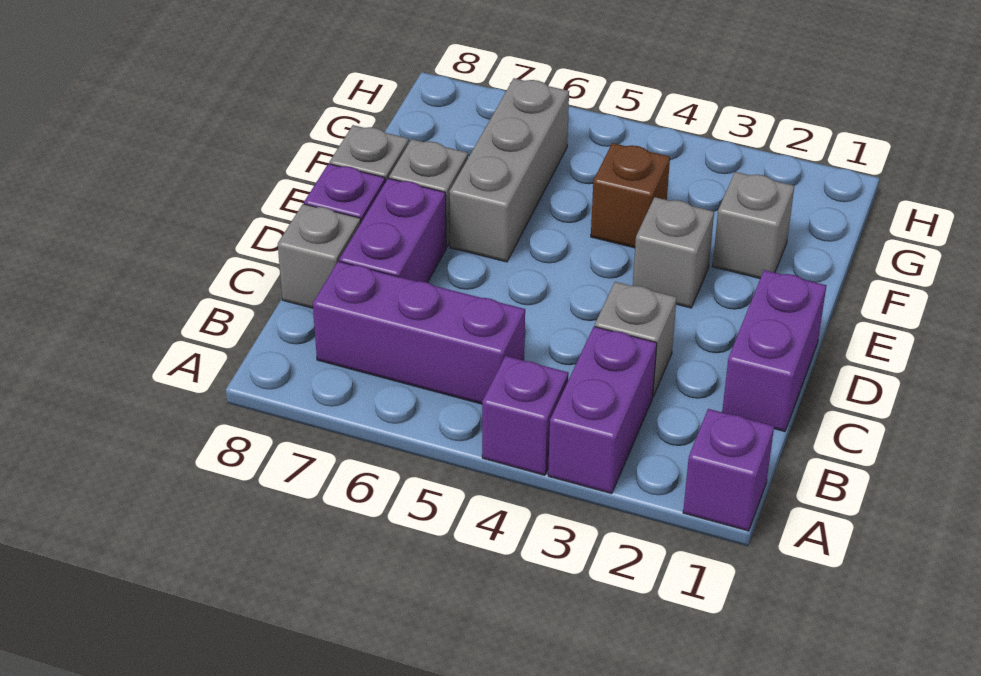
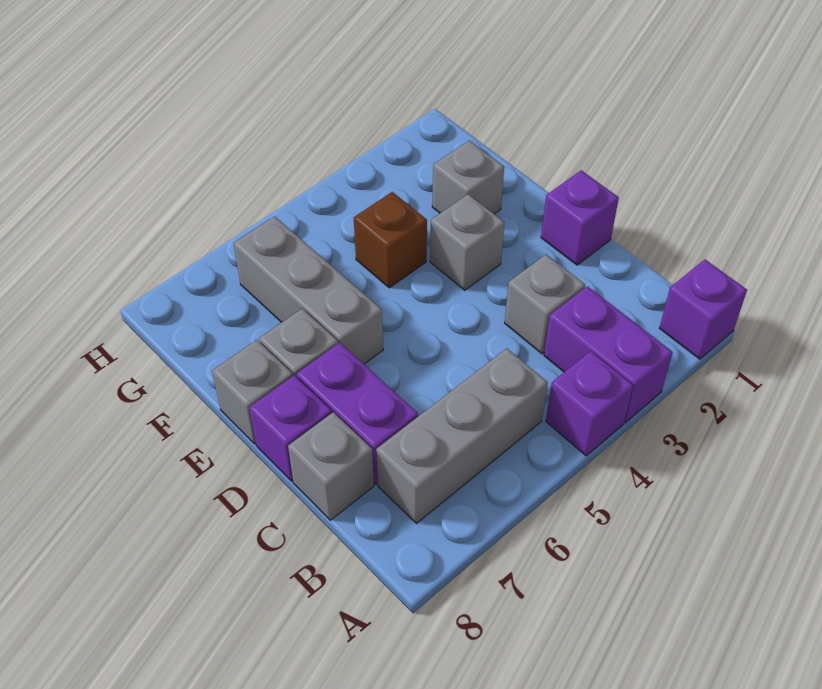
purple brick B5:B7 level 1 -> grey brick B5:B7 level 1
purple brick C1:D1 level 1 -> purple brick D1 level 1

